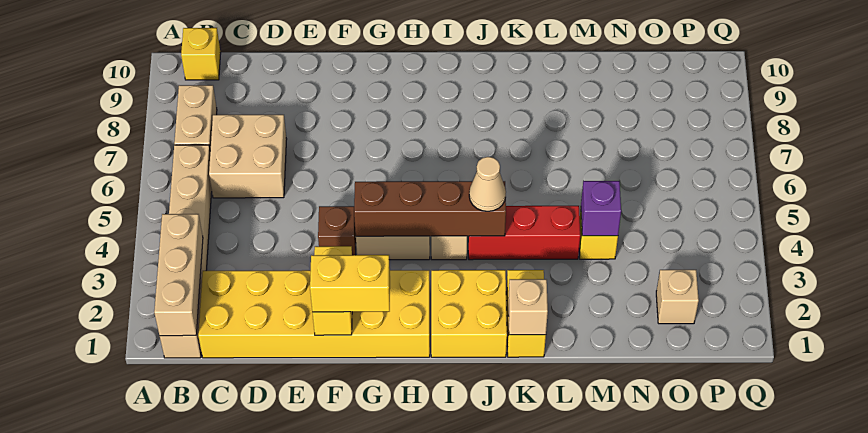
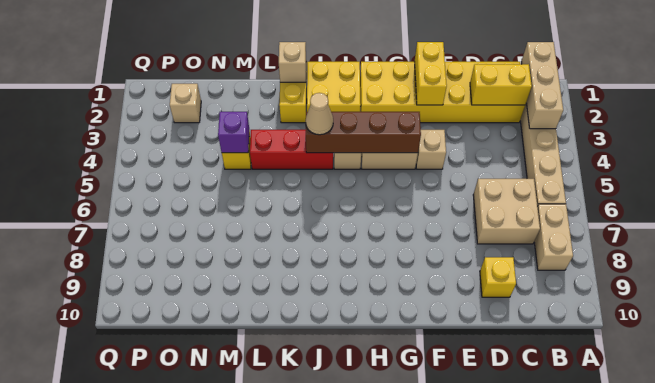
yellow brick B10 level 1 -> yellow brick D9 level 1
yellow brick F1:G1 level 3 -> yellow brick C2:D2 level 2
brown brick F4 level 1 -> tan brick F4 level 1

